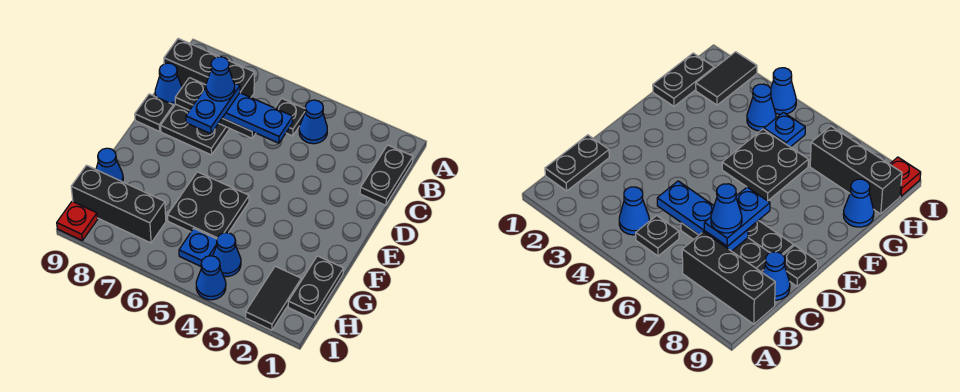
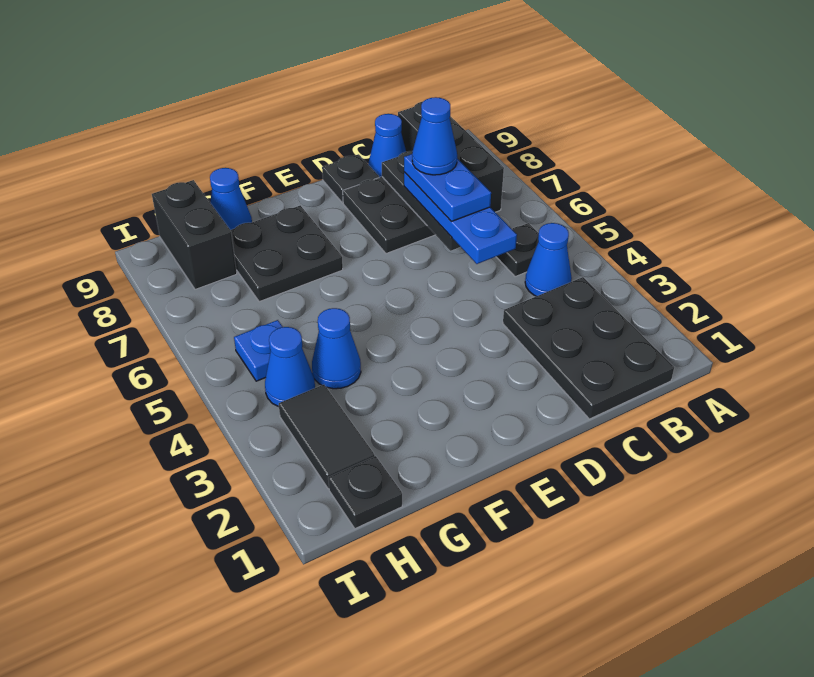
black plate B1:C1 level 1 -> black plate B1:C3 level 1
blue plate C7:D7 level 4 -> blue plate C6:C7 level 4
black plate F5:G6 level 1 -> black plate F7:G8 level 1
black plate G1:H1 level 1 -> black plate H1 level 1
black tile H2:I2 level 1 -> black tile H2:H3 level 1
black brick H7:H9 level 1 -> black brick H8:H9 level 1
blue cone I4 level 1 -> blue cone G4 level 1
red plate I9 level 1 -> none

